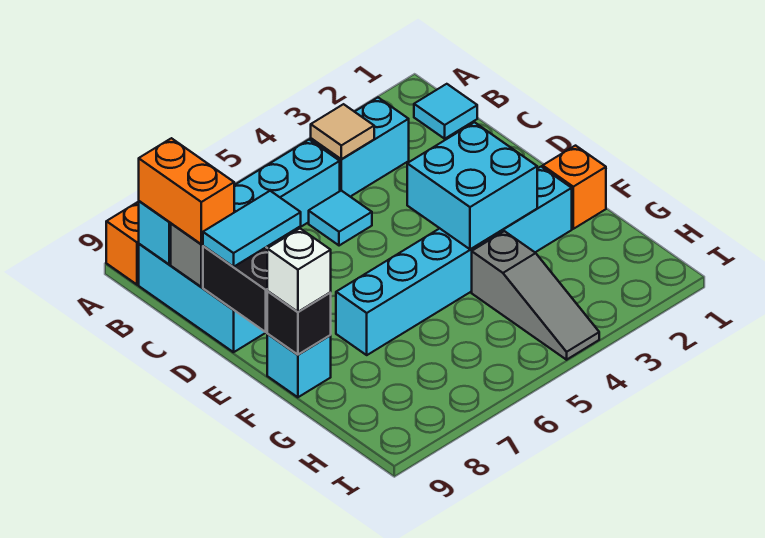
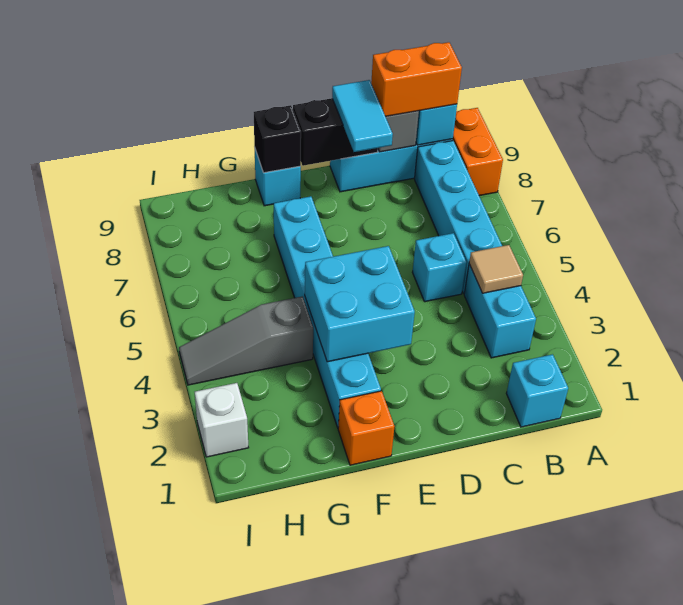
cyan tile B1 level 1 -> cyan brick B1 level 1
cyan tile C5 level 1 -> cyan brick C5 level 1
white brick F9 level 3 -> white brick I2 level 1

